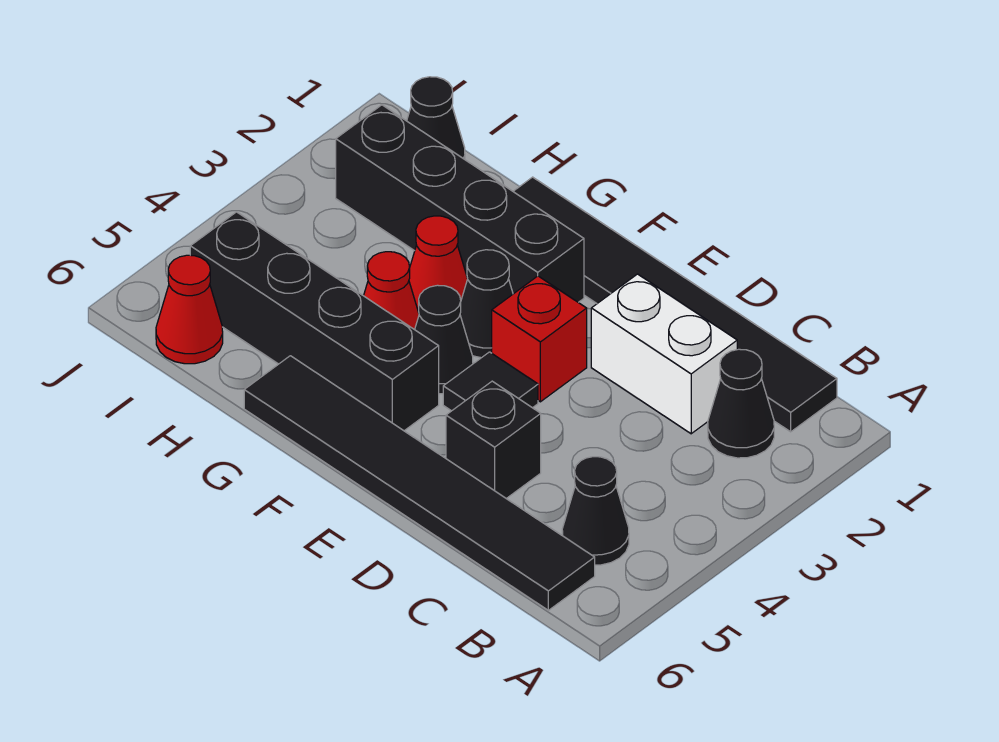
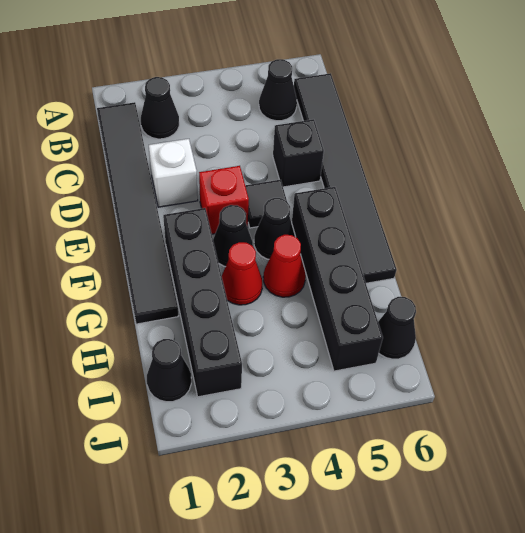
white brick C2:D2 level 1 -> white brick D2 level 1
red cone I6 level 1 -> black cone I6 level 1

